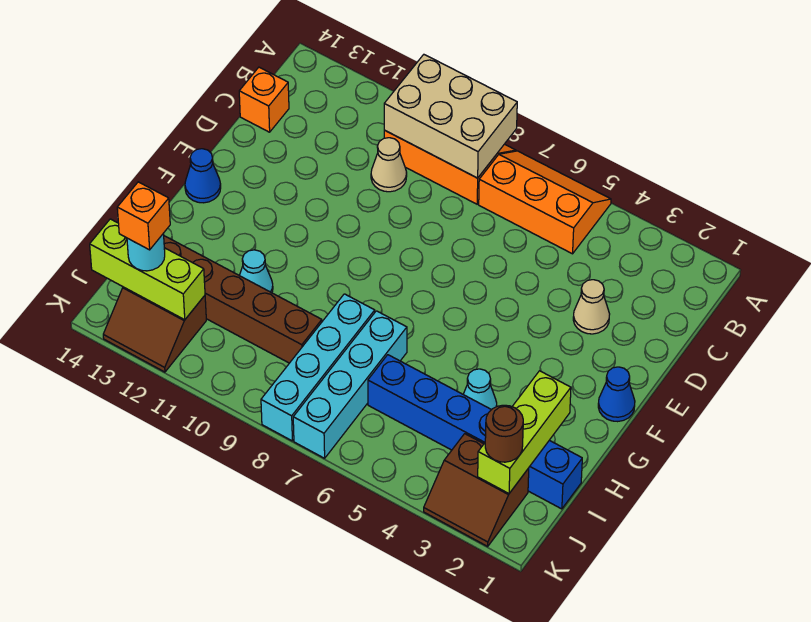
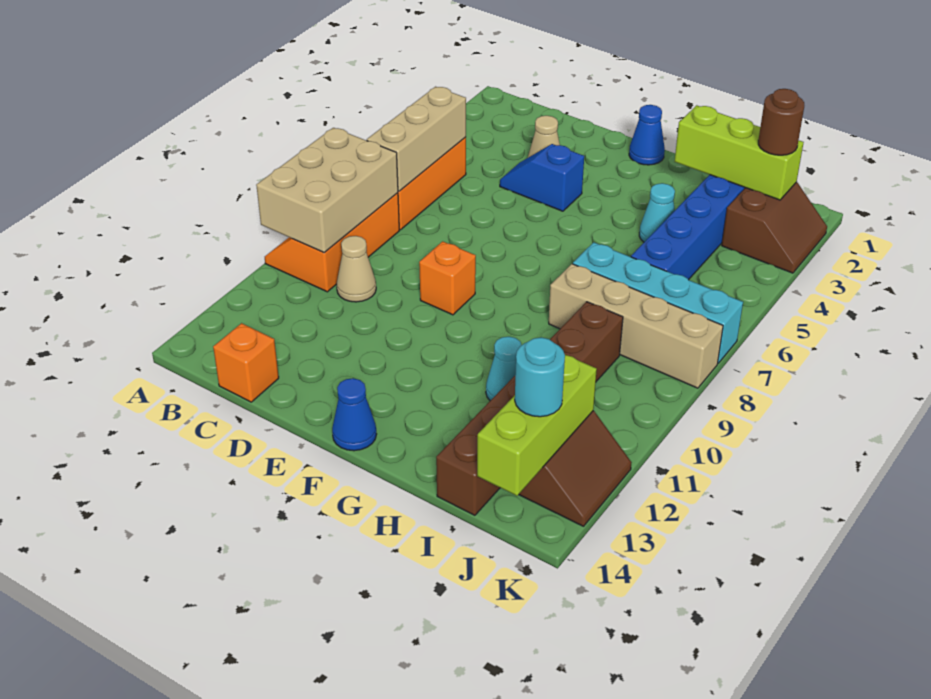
none -> tan brick B5:B7 level 2
none -> blue slope D4:E4 level 1 top E
cyan brick H8:K8 level 1 -> tan brick H8:K8 level 1
orange brick J13 level 4 -> orange brick E9 level 1

